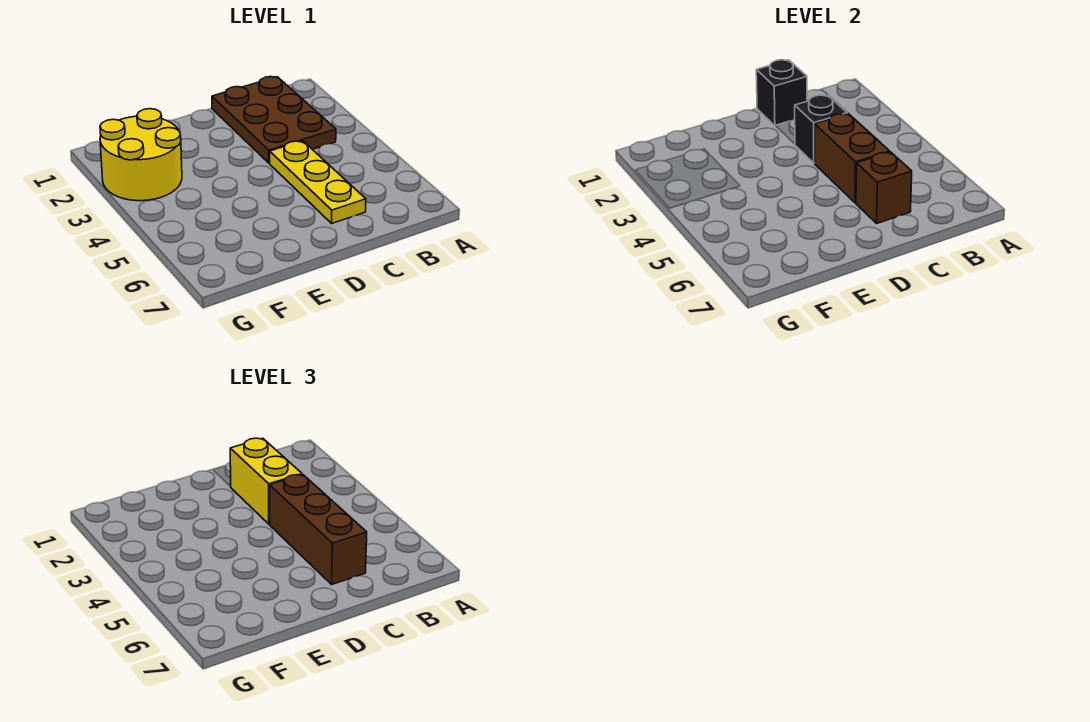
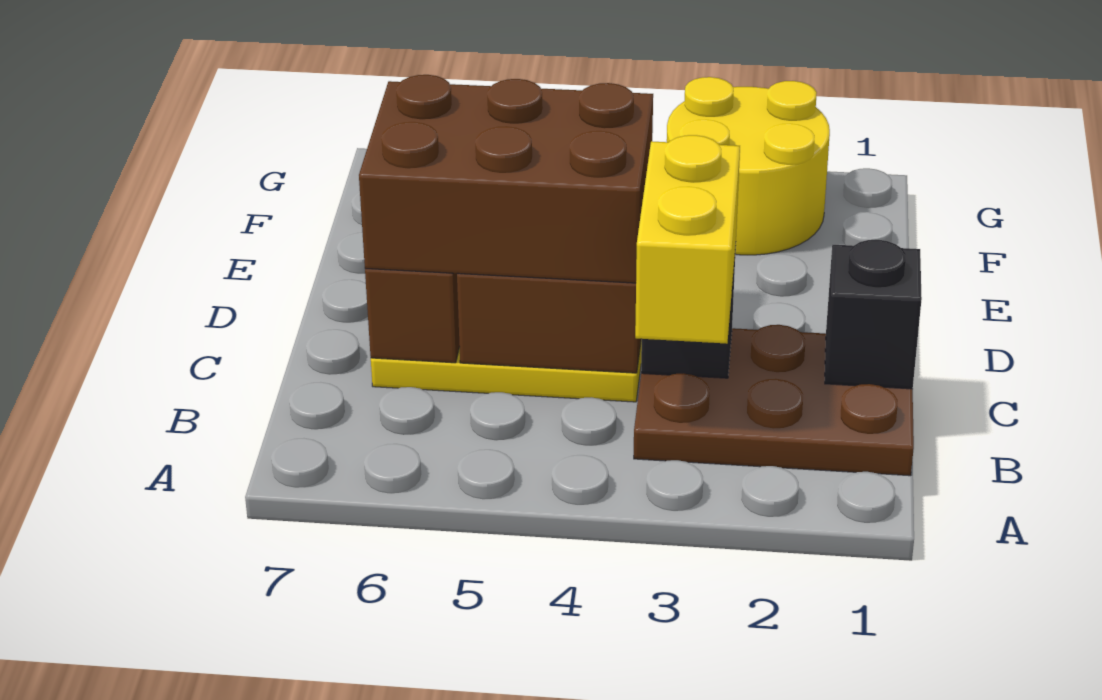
yellow brick C2:C3 level 3 -> yellow brick B3:C3 level 3
brown brick C4:C6 level 3 -> brown brick C4:D6 level 3

